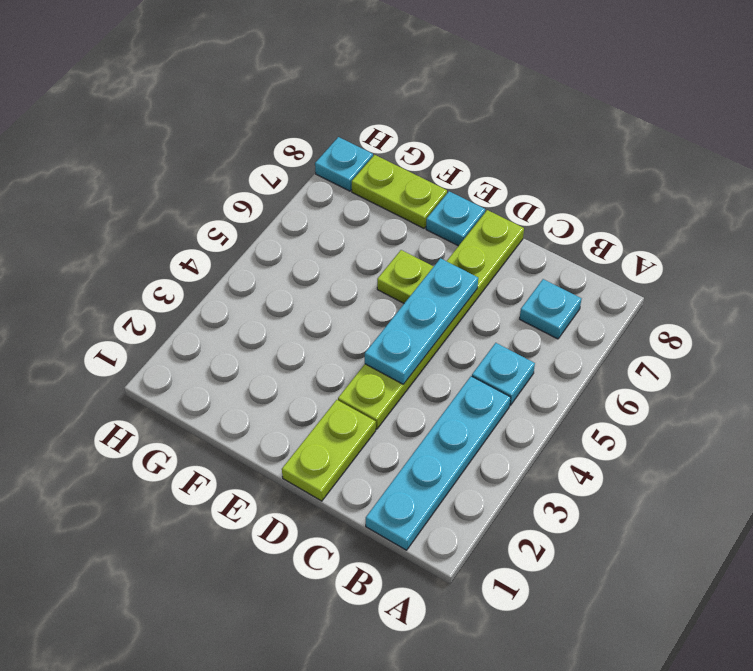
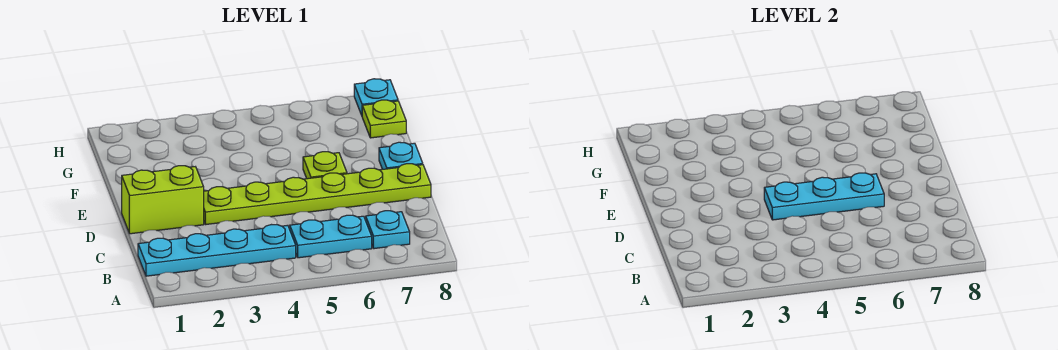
cyan plate B5 level 1 -> cyan plate B5:B6 level 1
lime plate D1:D2 level 1 -> lime brick D1:D2 level 1
lime plate F8:G8 level 1 -> lime plate G8 level 1

